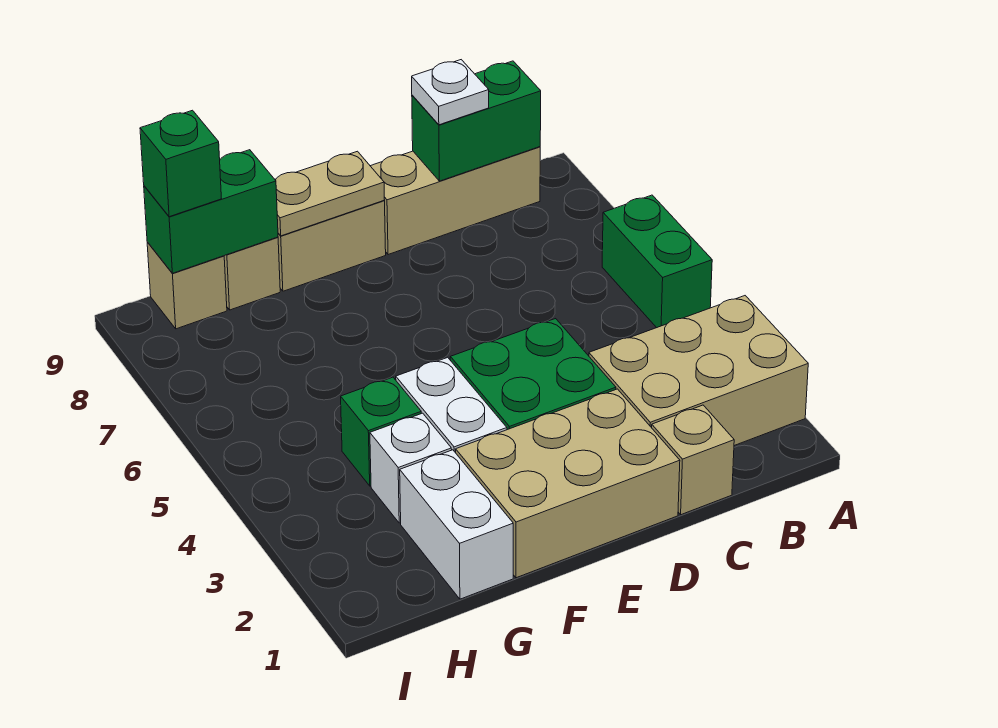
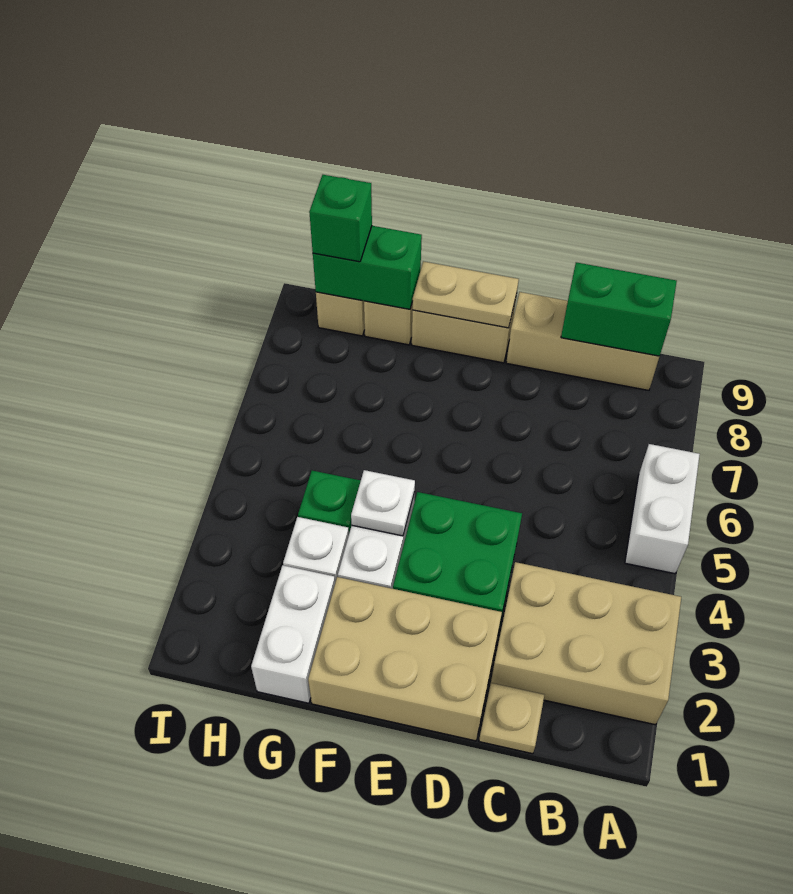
green brick A5:A6 level 1 -> white brick A5:A6 level 1
tan brick C1 level 1 -> tan plate C1 level 1
white plate C9 level 3 -> white plate F4 level 2

